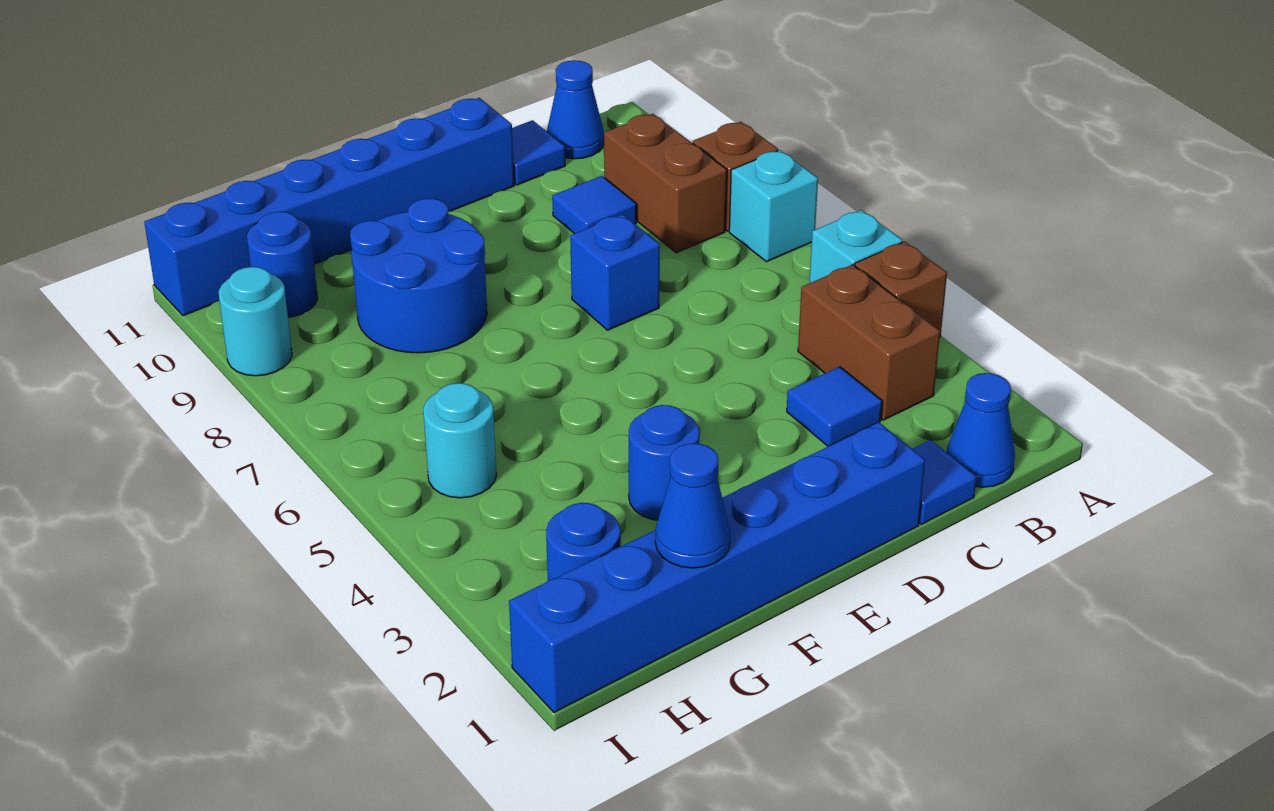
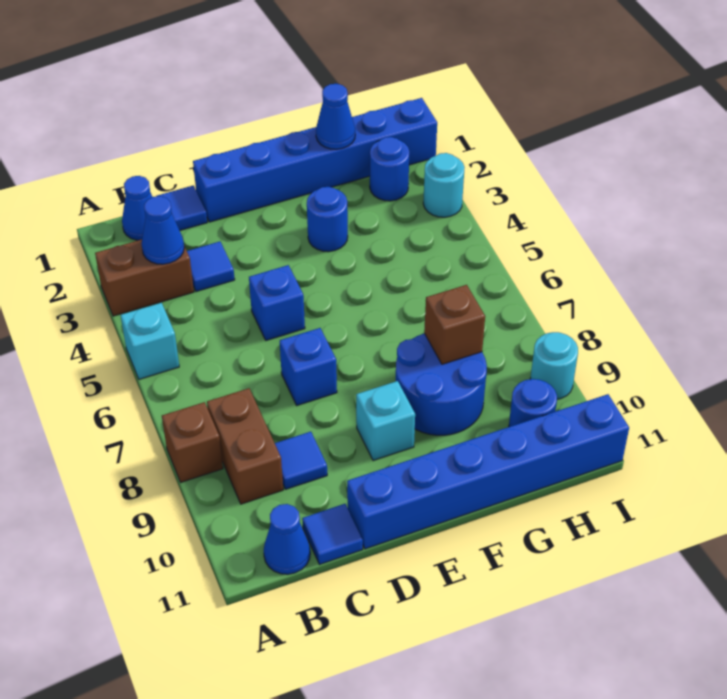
brown brick A4 level 1 -> brown brick G8 level 2
cyan brick A7 level 1 -> cyan brick E9 level 1
brown brick B3:B4 level 1 -> brown brick A3:B3 level 1
none -> blue cone B3 level 2
none -> blue brick D5 level 1
cyan round brick H5 level 1 -> cyan round brick I3 level 1

